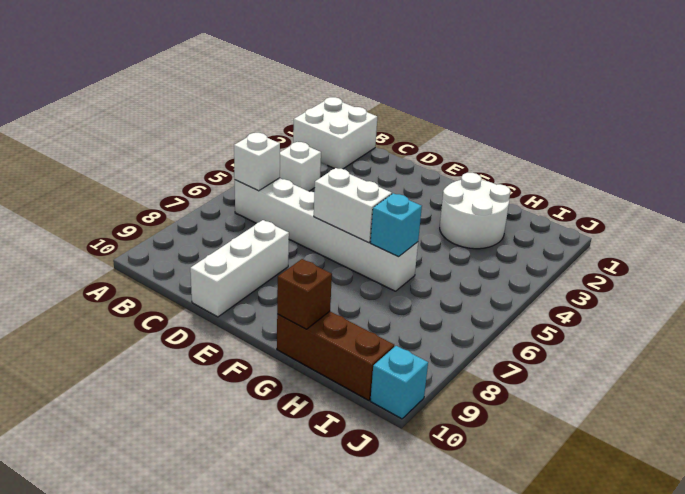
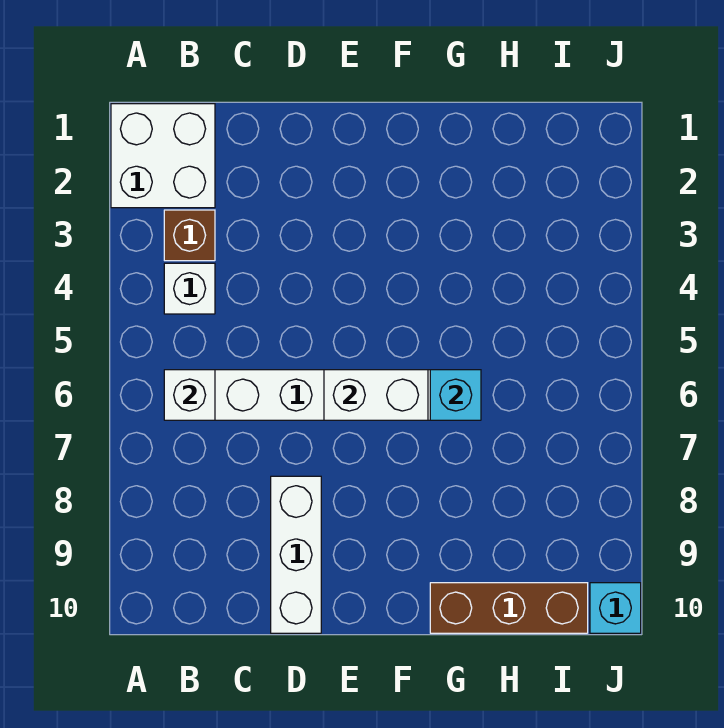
white round brick G2:H3 level 1 -> none
brown brick G10 level 2 -> brown brick B3 level 1

